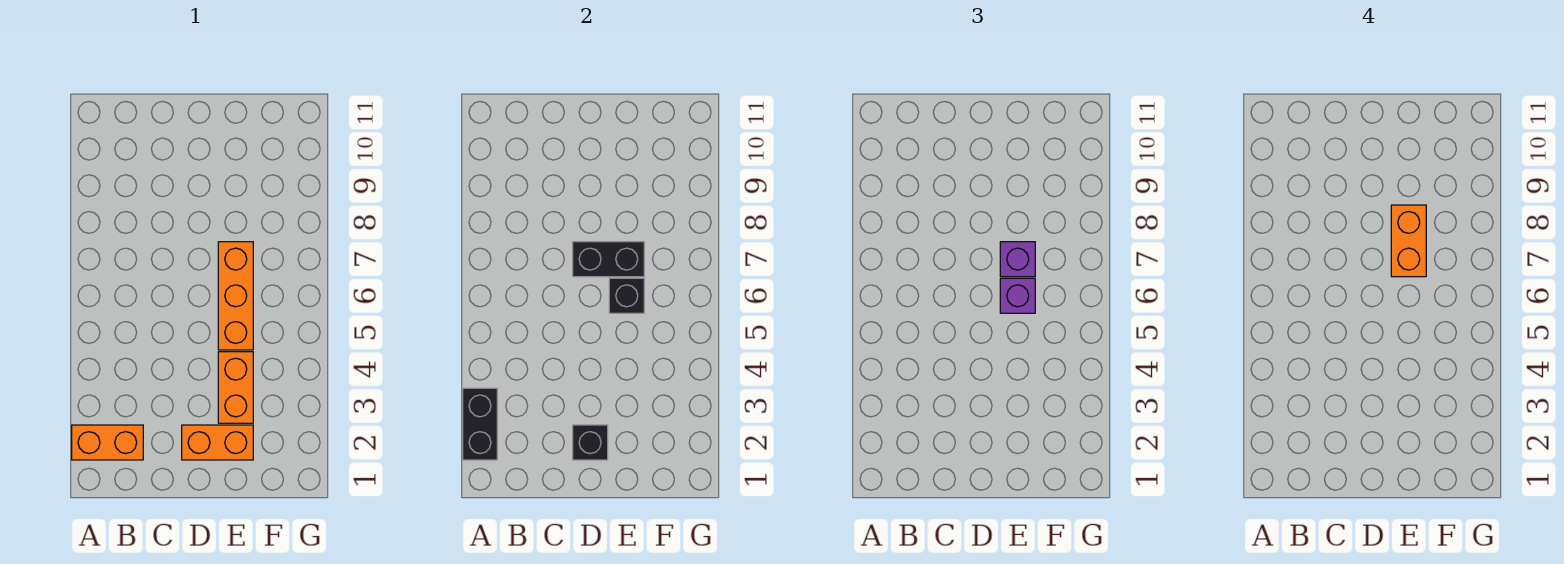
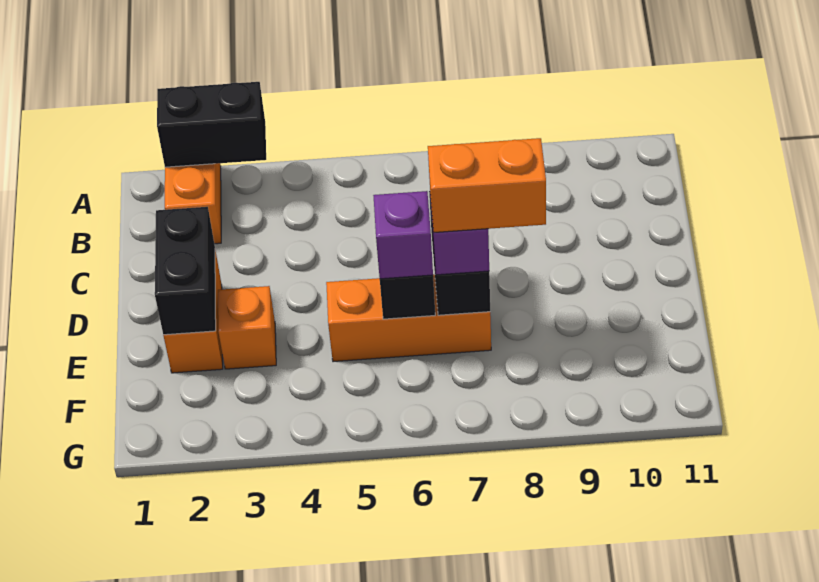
black brick D2 level 2 -> black brick D2:E2 level 2
orange brick E3:E4 level 1 -> orange brick E3 level 1

